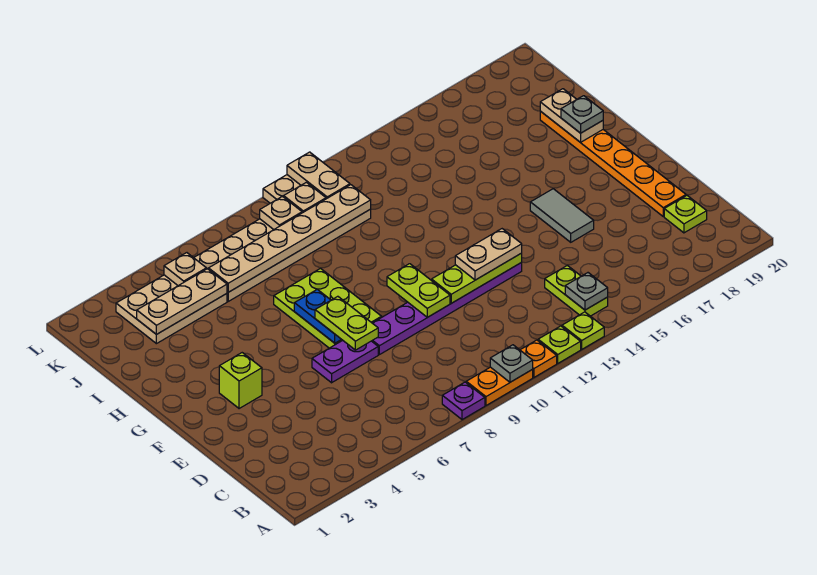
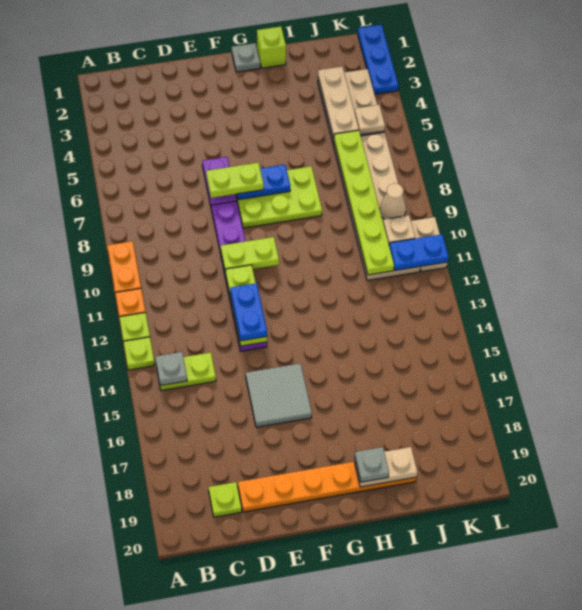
purple plate A8 level 1 -> none
grey plate A10 level 2 -> grey plate G1 level 1
tan plate E12:E13 level 3 -> blue plate E12:E13 level 3
grey tile E16:F16 level 1 -> grey tile E15:F16 level 1
lime brick F3 level 1 -> lime brick H1 level 1
tan plate J6:J11 level 2 -> lime plate J6:J11 level 2
tan plate K9 level 2 -> tan cone K9 level 2
tan plate K11:L11 level 2 -> blue plate K11:L11 level 2
none -> blue plate L1:L3 level 1

